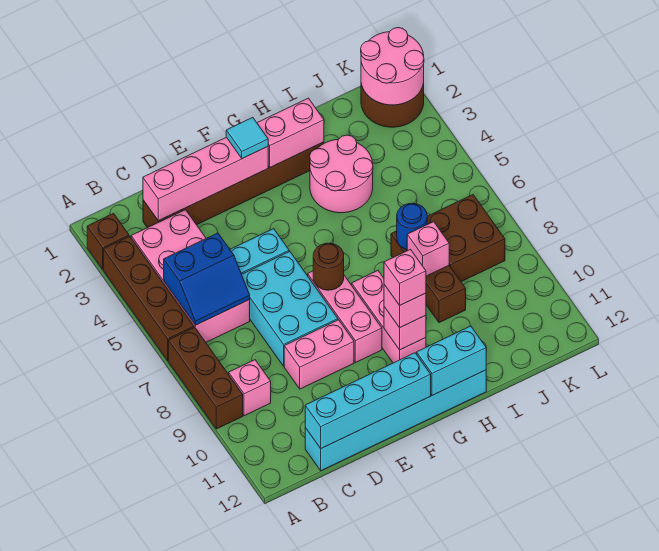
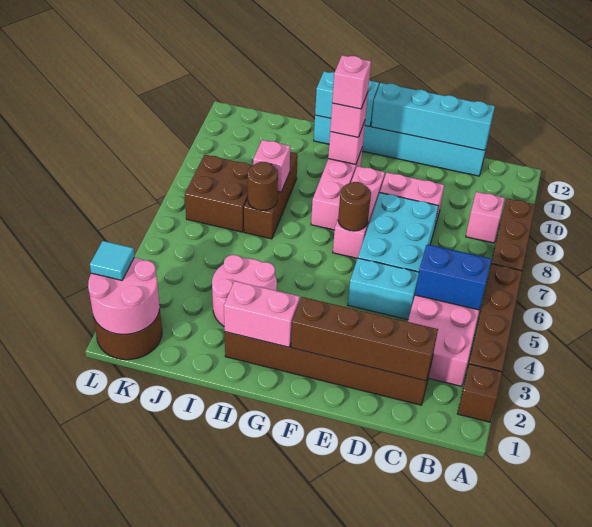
pink brick C2:F2 level 2 -> brown brick C2:F2 level 2
cyan tile F2 level 3 -> cyan tile L2 level 3
blue round brick I7 level 2 -> brown round brick I7 level 2

